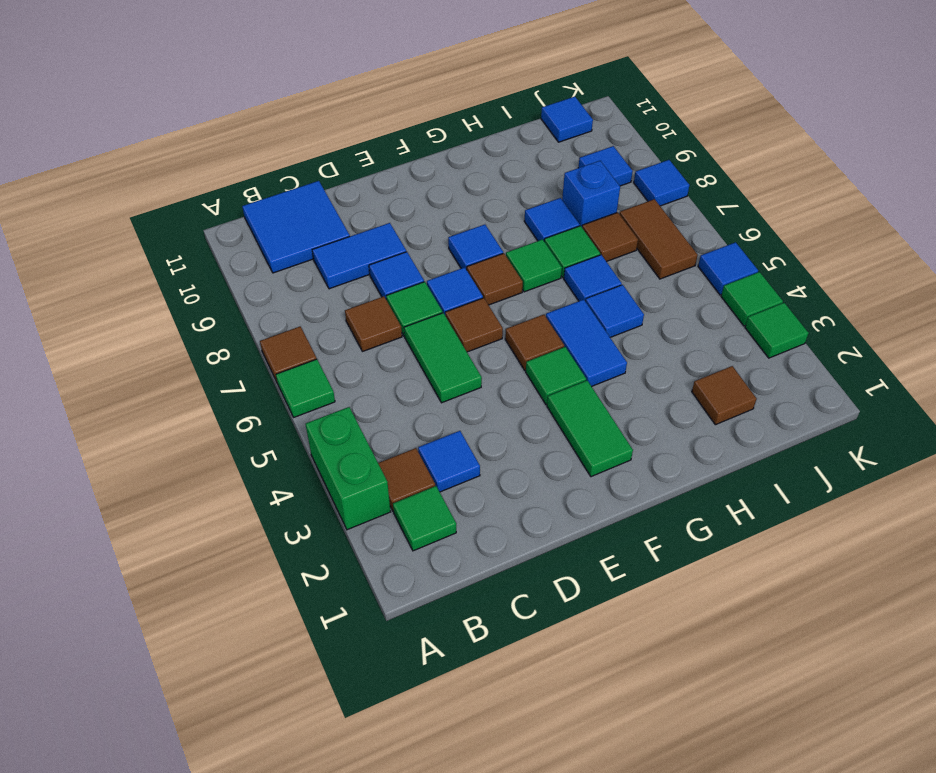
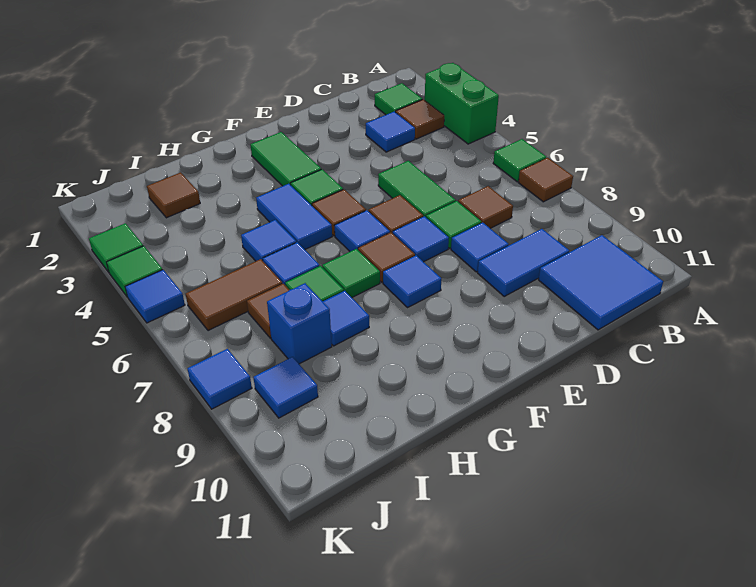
brown tile J6:J7 level 1 -> brown tile I6:J6 level 1
blue tile J11 level 1 -> blue tile F6 level 1

